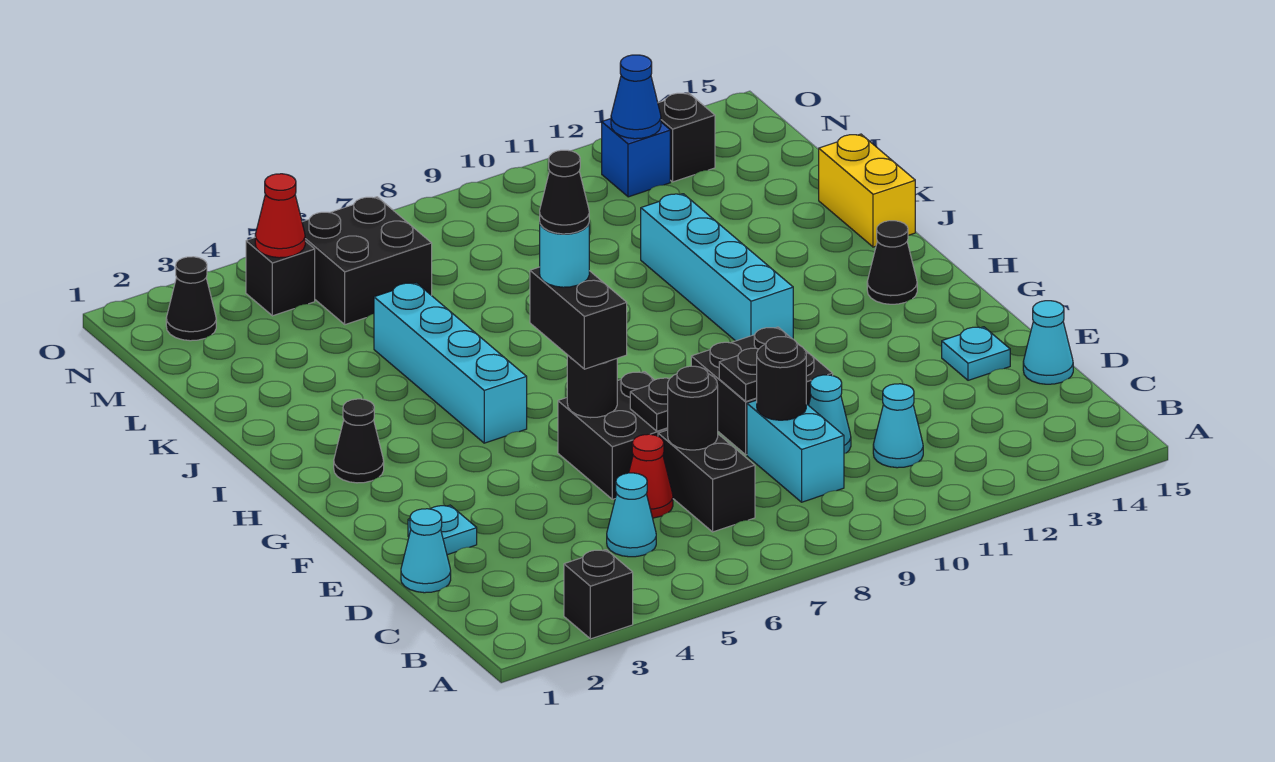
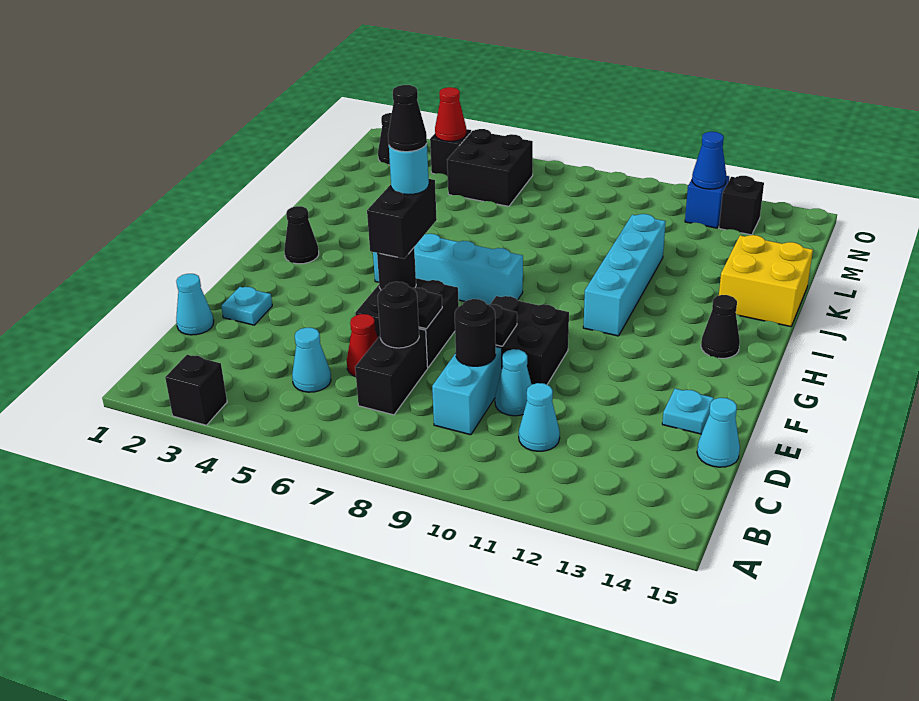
cyan brick H5:K5 level 1 -> cyan brick H5:H8 level 1
yellow brick J15:K15 level 1 -> yellow brick J14:K15 level 1

